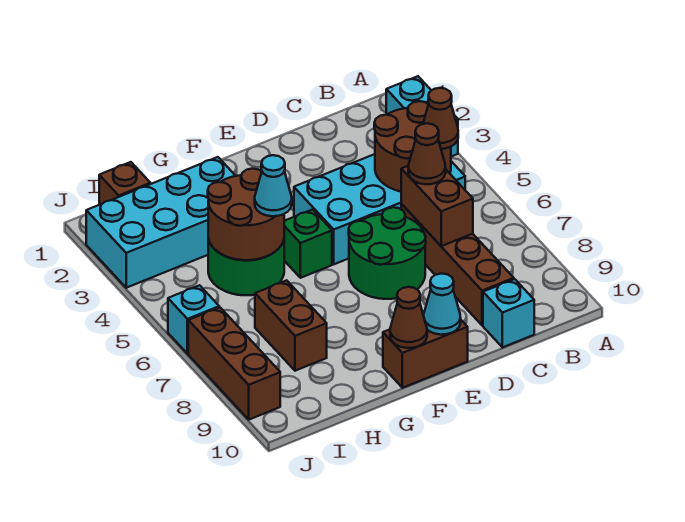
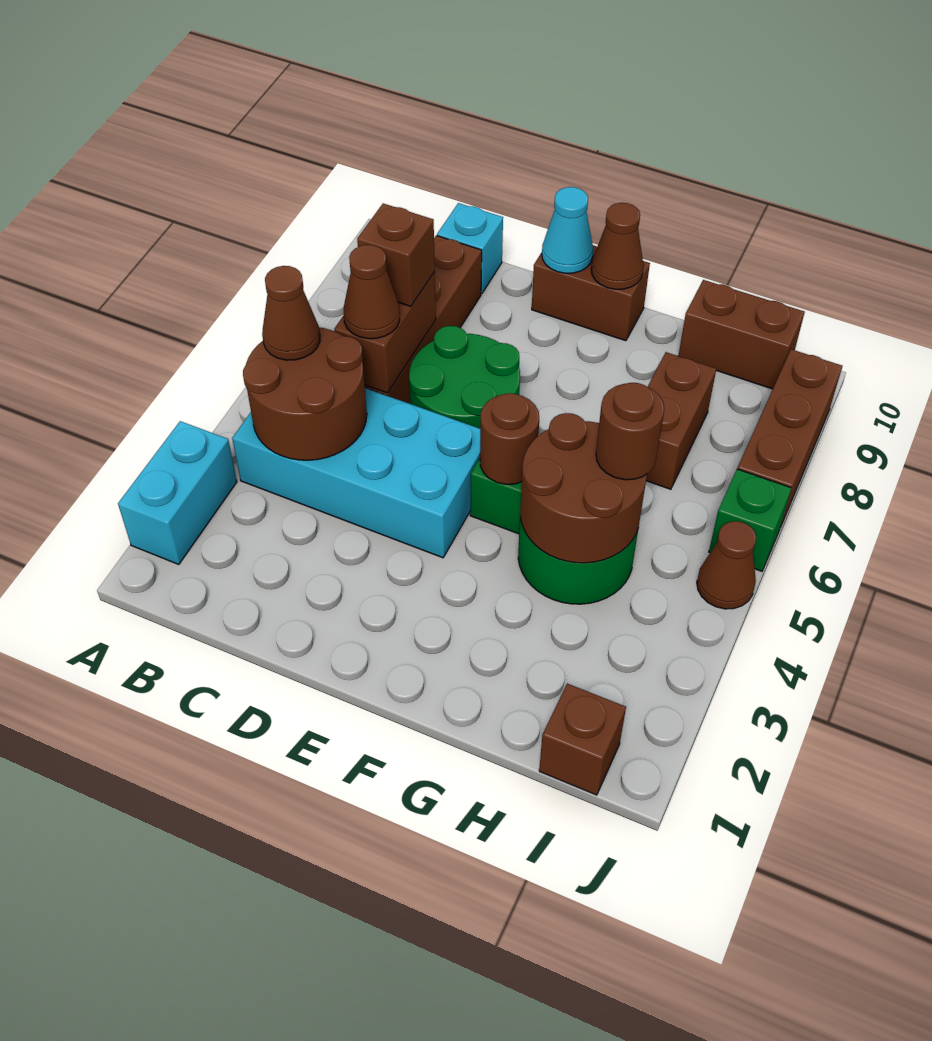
none -> brown brick C7 level 3
none -> brown round brick F5 level 2
cyan brick G2:J3 level 1 -> none
cyan cone G5 level 3 -> none
none -> brown round brick H5 level 3
none -> brown brick H10:I10 level 1
none -> brown cone J5 level 1
cyan brick J6 level 1 -> green brick J6 level 1

